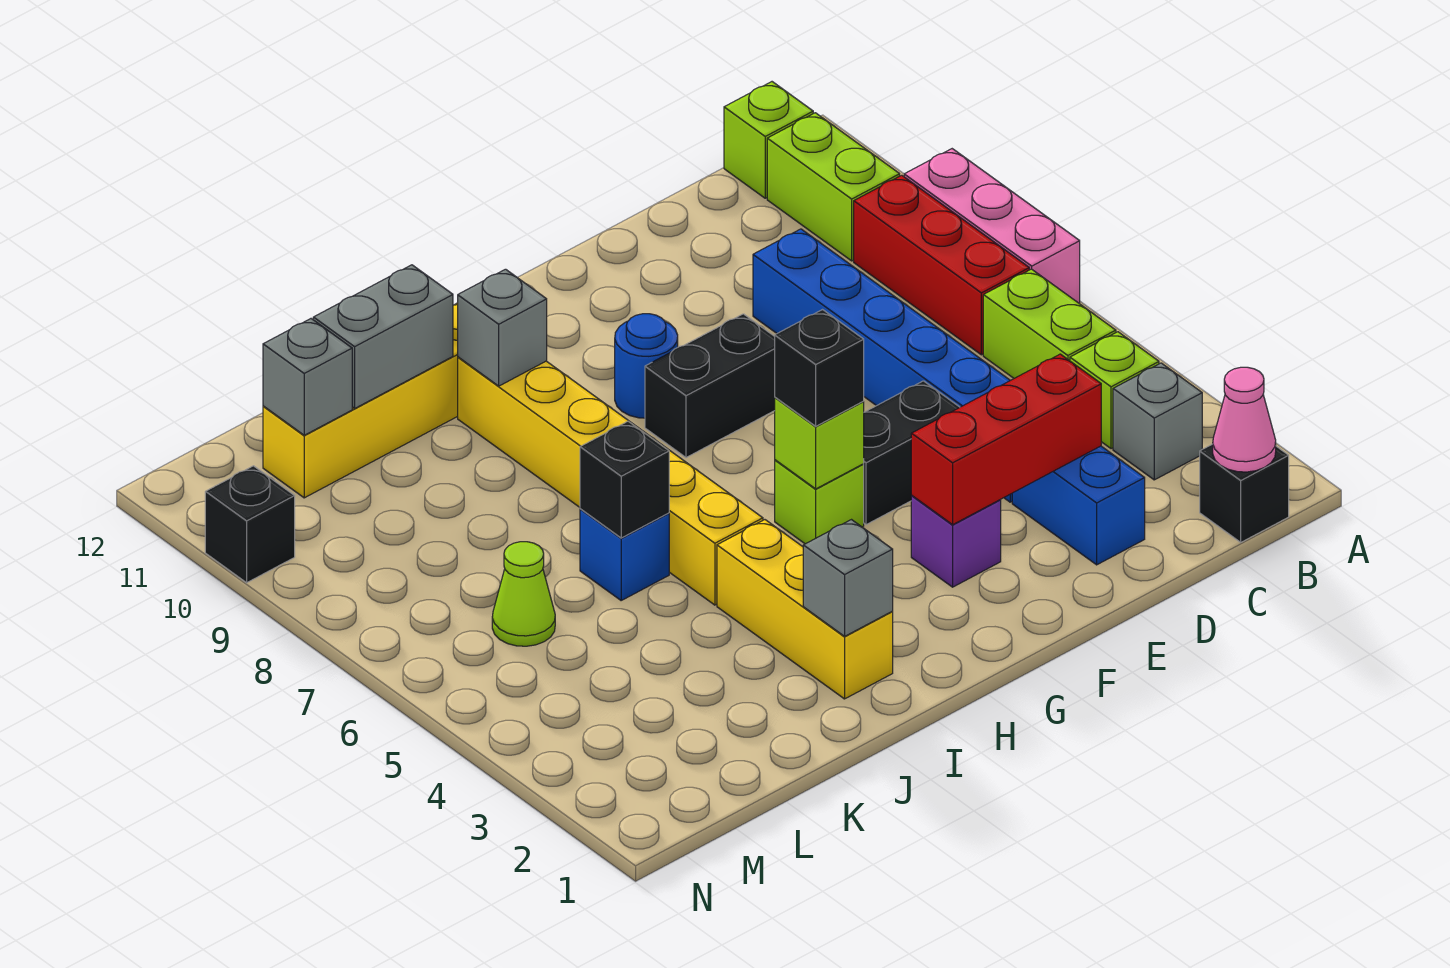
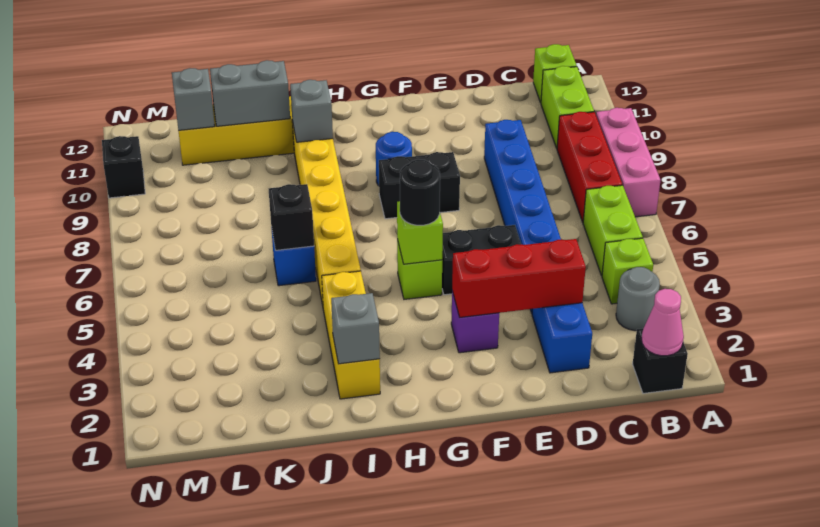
grey brick B3 level 1 -> grey round brick B3 level 1
black brick G5 level 3 -> black round brick G5 level 3
lime cone L6 level 1 -> none

